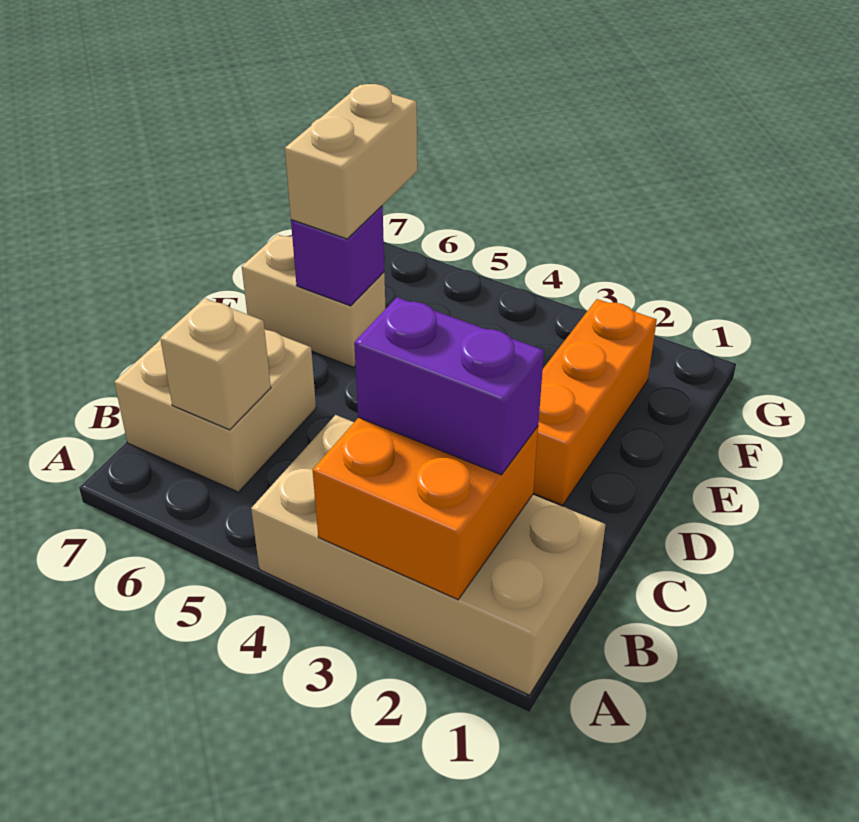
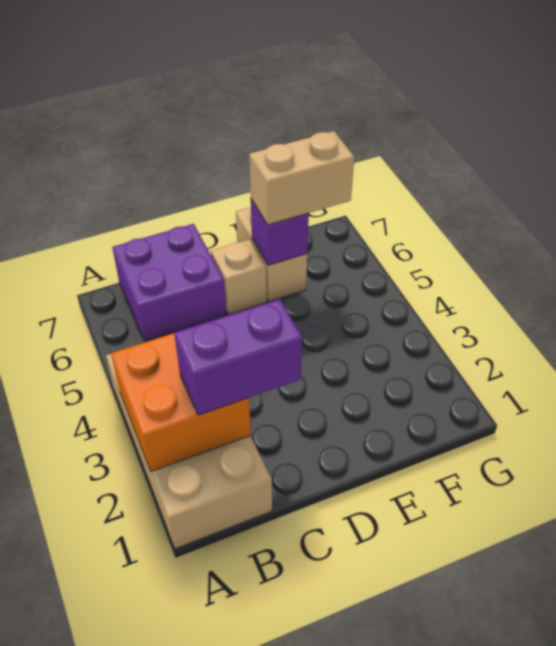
purple brick B2:B3 level 3 -> purple brick B2:C2 level 3
tan brick B6:C7 level 1 -> purple brick B6:C7 level 1
tan brick B6 level 2 -> tan brick D6 level 1
orange brick D2:F2 level 1 -> none

